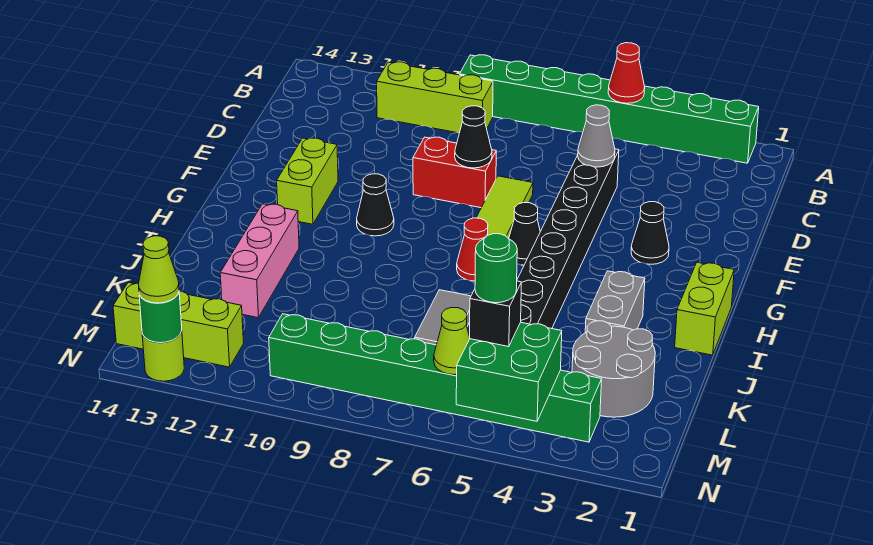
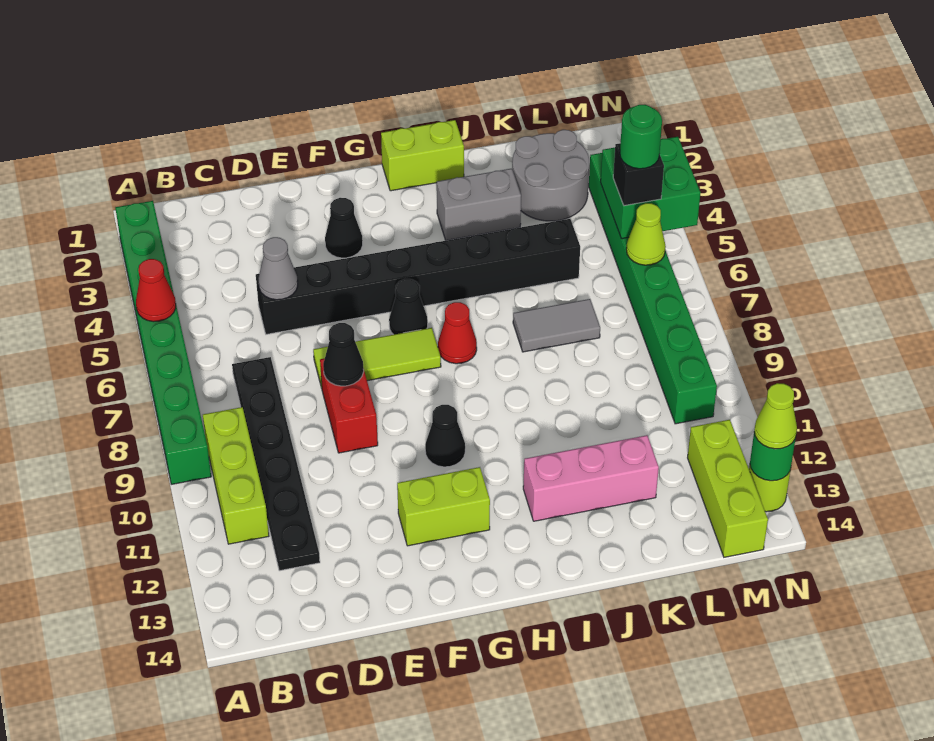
none -> black plate C7:C12 level 1

